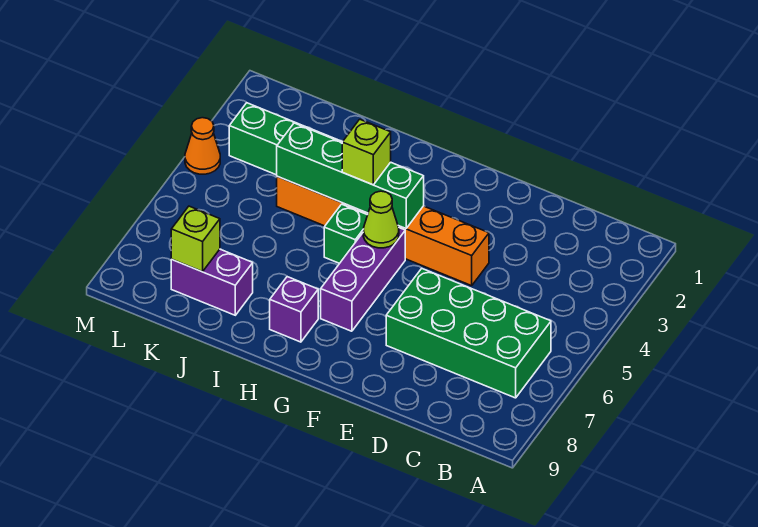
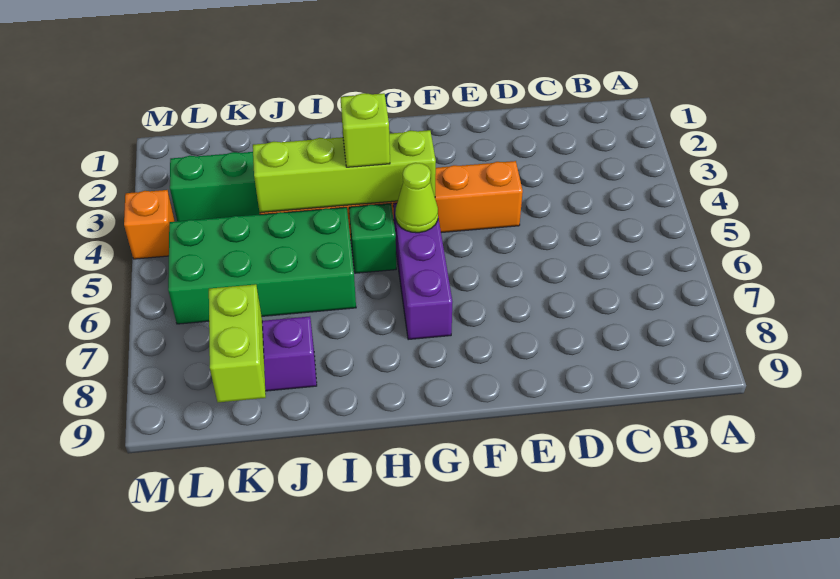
green brick B6:E7 level 1 -> green brick I5:L6 level 1
green brick G4:J4 level 2 -> lime brick G4:J4 level 2
purple brick H8 level 1 -> none
lime brick K8 level 2 -> lime brick K8:K9 level 2
orange cone M4 level 1 -> orange brick M4 level 1

